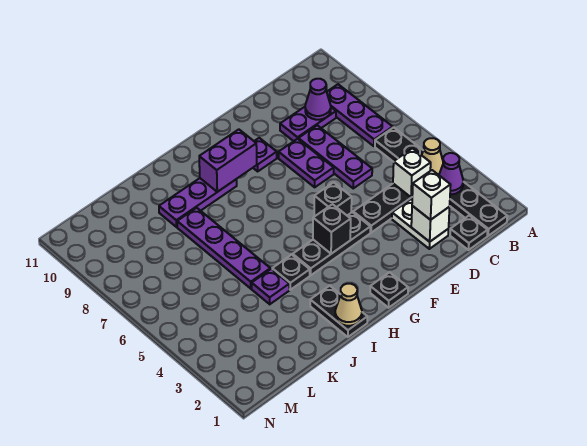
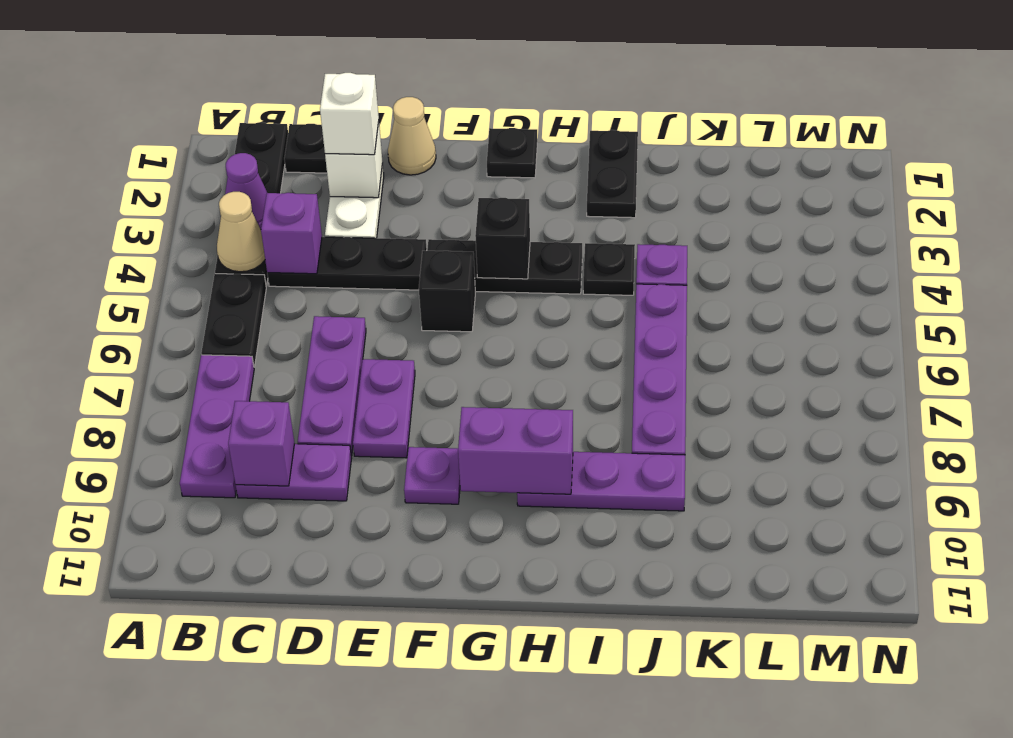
white brick C4 level 2 -> purple brick C4 level 2
purple cone C9 level 2 -> purple brick C9 level 2
tan cone I1 level 2 -> tan cone E1 level 1

